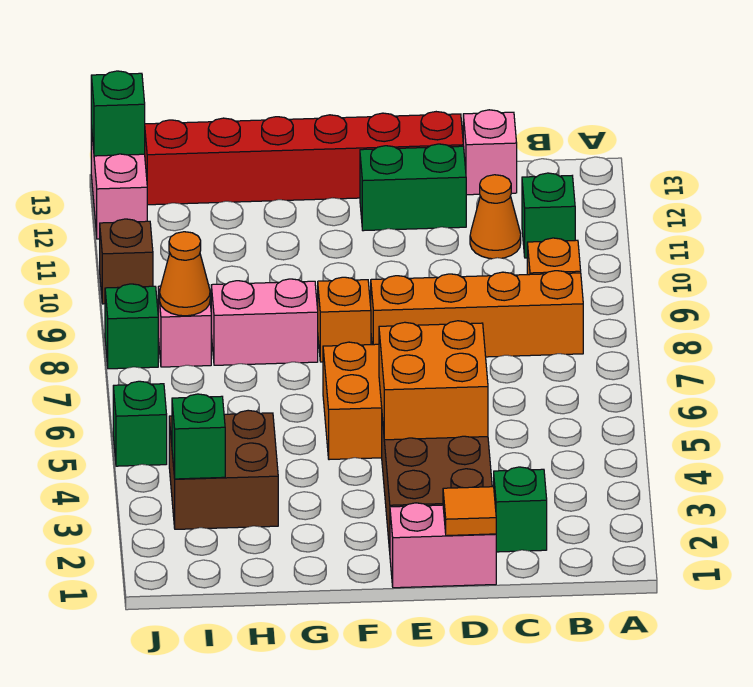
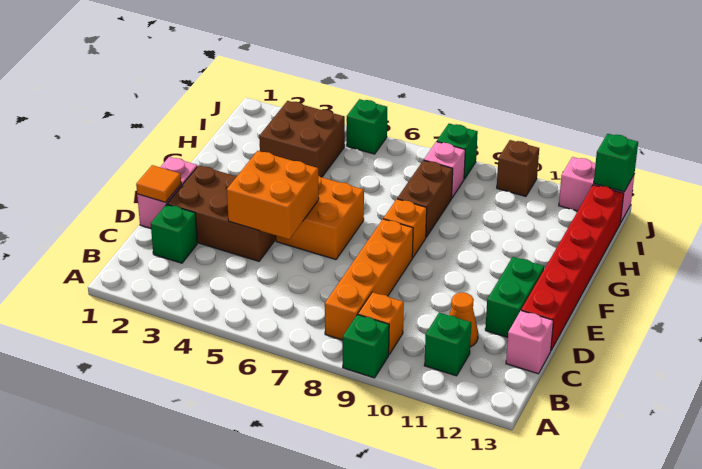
pink brick G8:H8 level 1 -> brown brick G8:H8 level 1
green brick I3 level 2 -> green brick A9 level 1
orange cone I8 level 2 -> none

